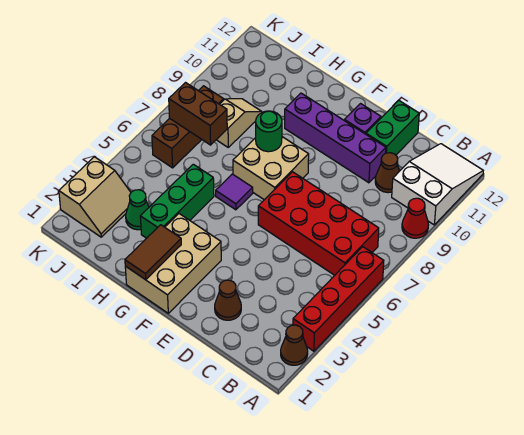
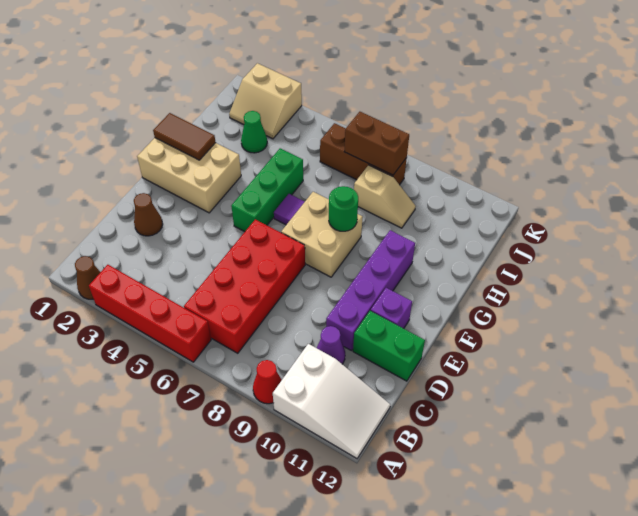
brown cone C10 level 1 -> purple cone C10 level 1
green brick H3:H5 level 1 -> green brick F5:H5 level 1
brown brick I7:J7 level 2 -> brown brick J7:J8 level 2

